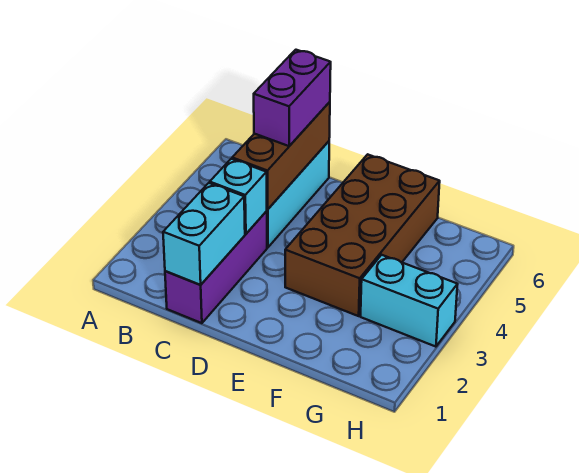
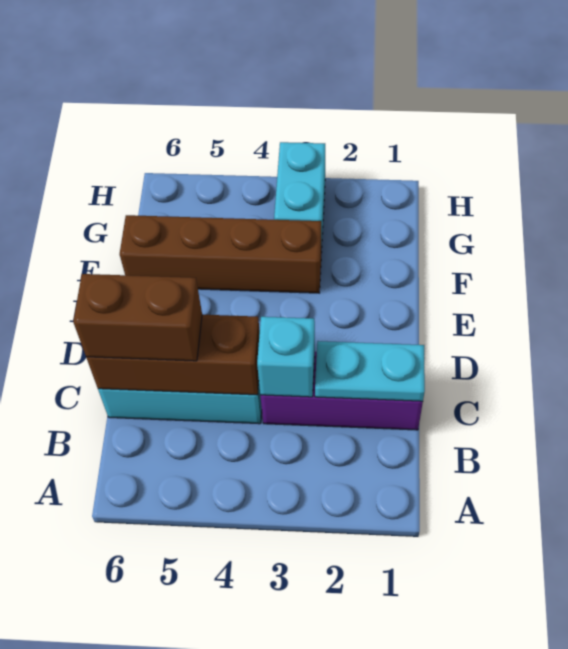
cyan brick C1:C2 level 2 -> cyan plate C1:C2 level 2
purple brick C5:C6 level 3 -> brown brick C5:C6 level 3
brown brick E3:F6 level 1 -> brown brick F3:F6 level 1

